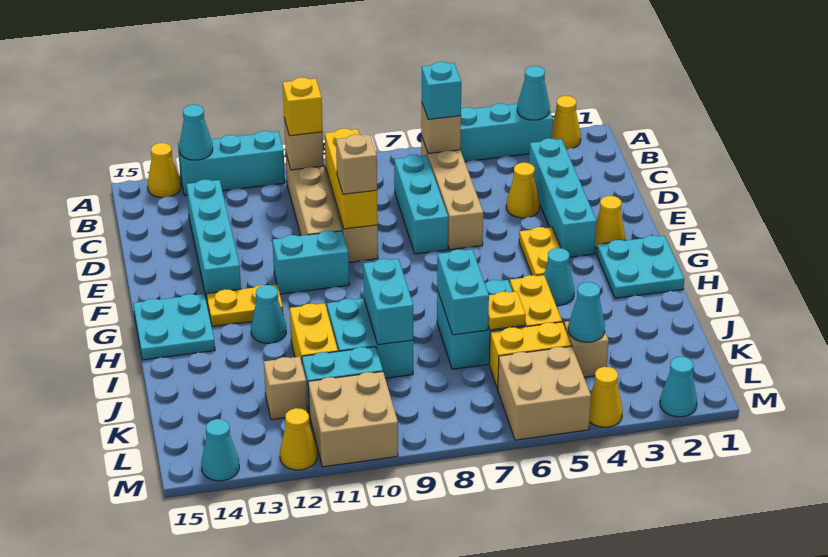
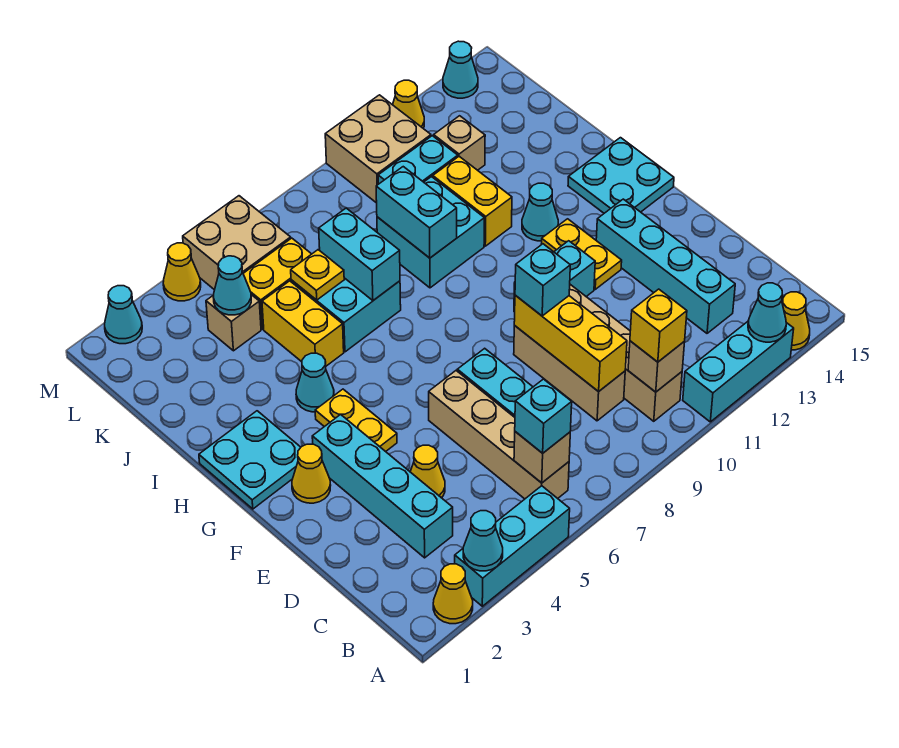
tan brick E9 level 3 -> cyan brick E9 level 3
yellow plate G12:G13 level 1 -> yellow plate F12:G12 level 1

